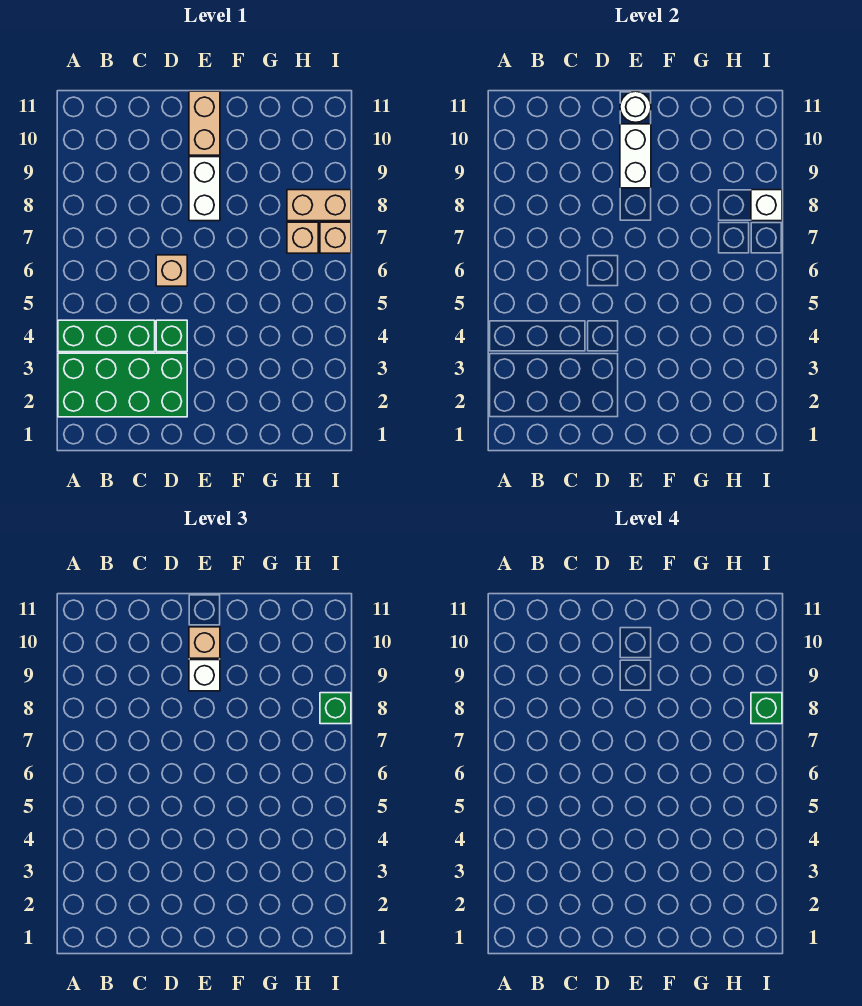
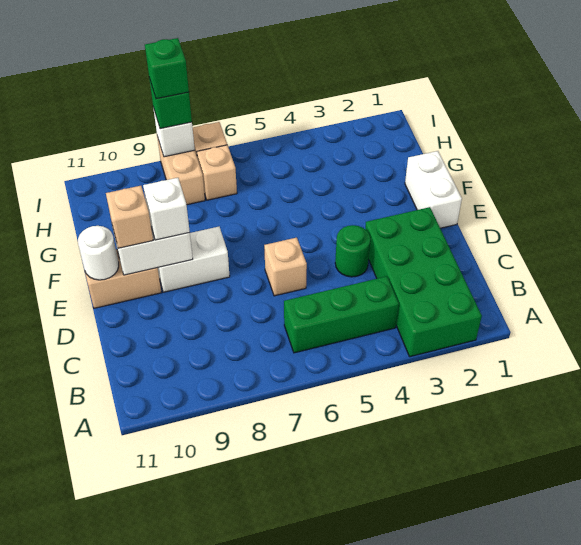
green brick A4:C4 level 1 -> green brick B4:B6 level 1
green brick D4 level 1 -> green round brick D4 level 1
none -> white brick E1:F1 level 1

